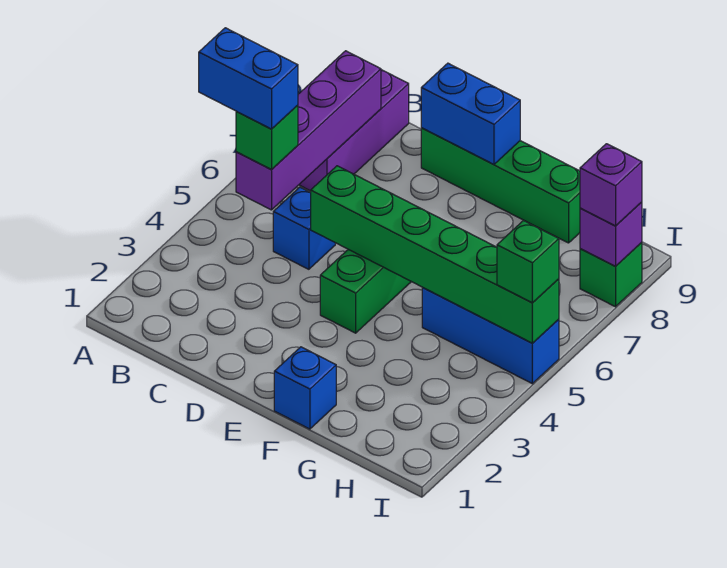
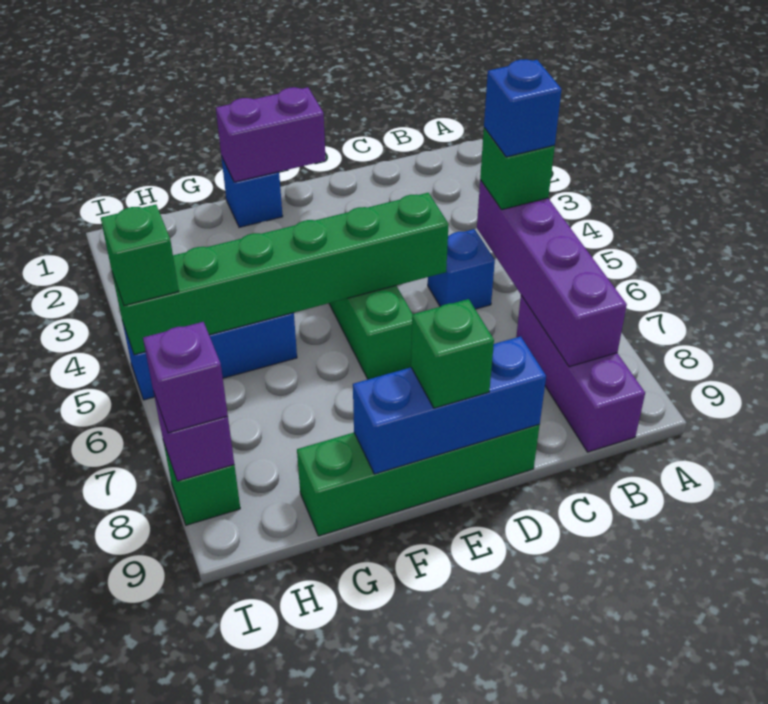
blue brick A5:B5 level 4 -> blue brick B5 level 4
blue brick D9:E9 level 2 -> blue brick D9:F9 level 2
none -> purple brick E1:F1 level 2
none -> green brick E9 level 3

